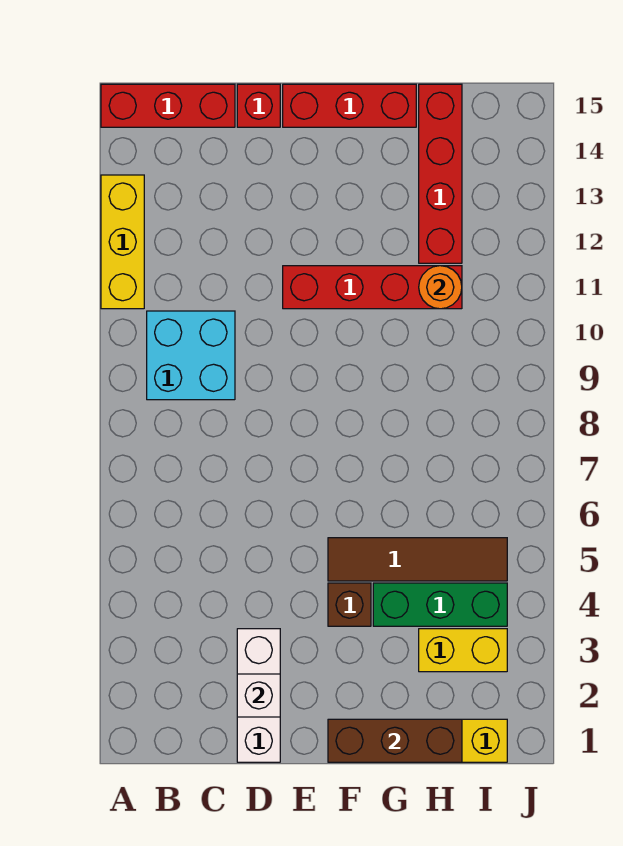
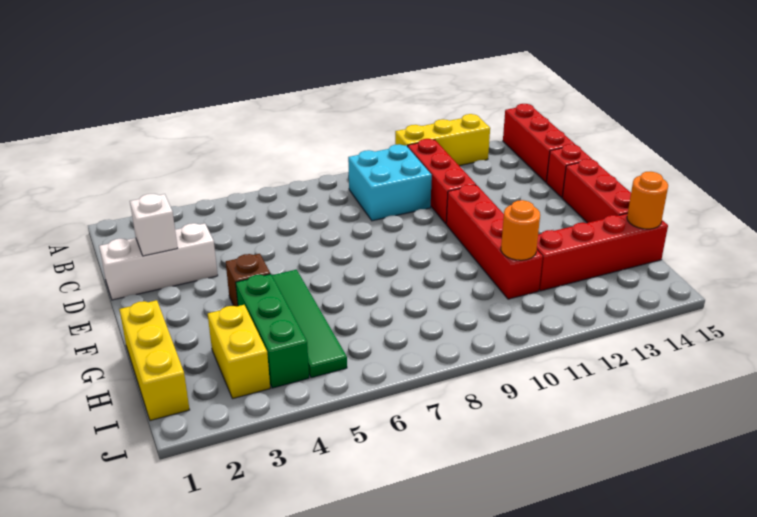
none -> red brick B11:D11 level 1
brown brick F1:H1 level 2 -> none
brown tile F5:I5 level 1 -> green tile F5:I5 level 1
none -> orange round brick H15 level 2

